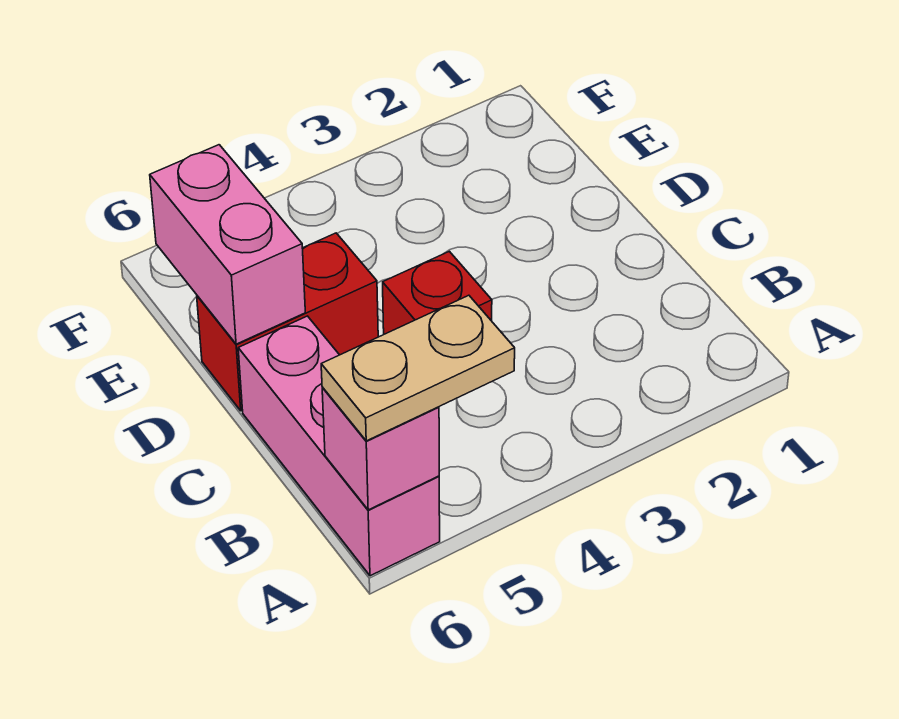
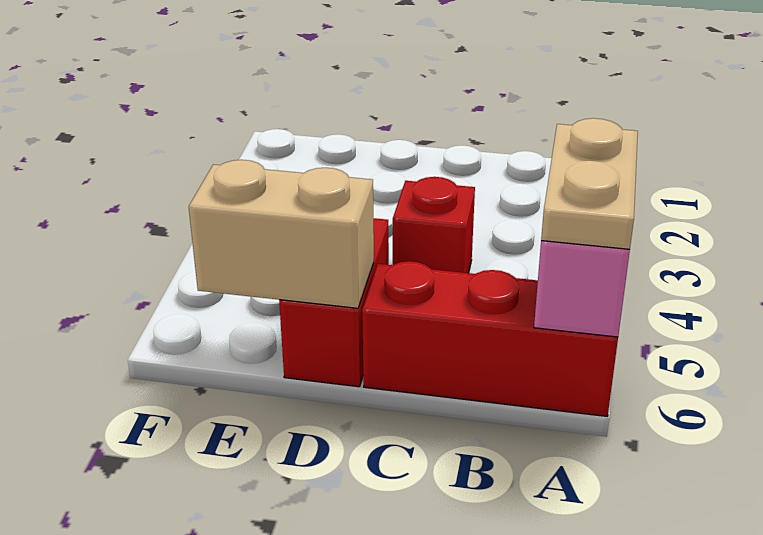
pink brick A6:C6 level 1 -> red brick A6:C6 level 1
pink brick D6:E6 level 2 -> tan brick D6:E6 level 2

